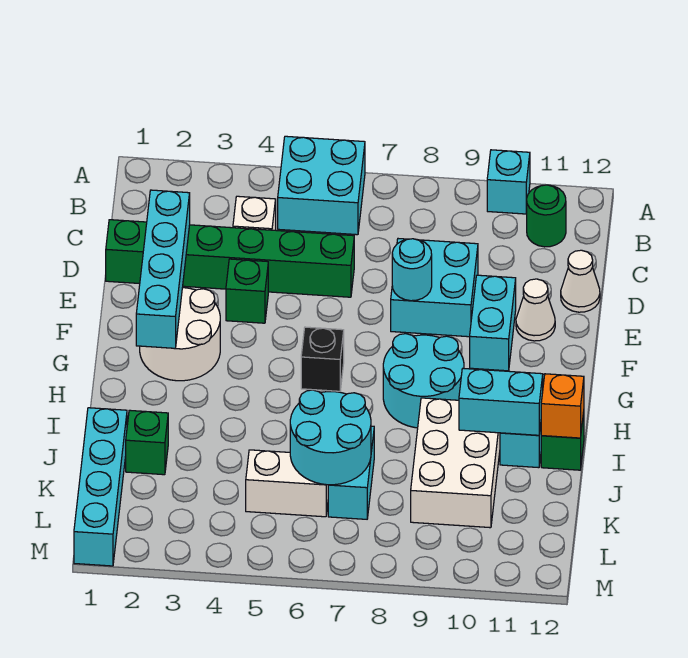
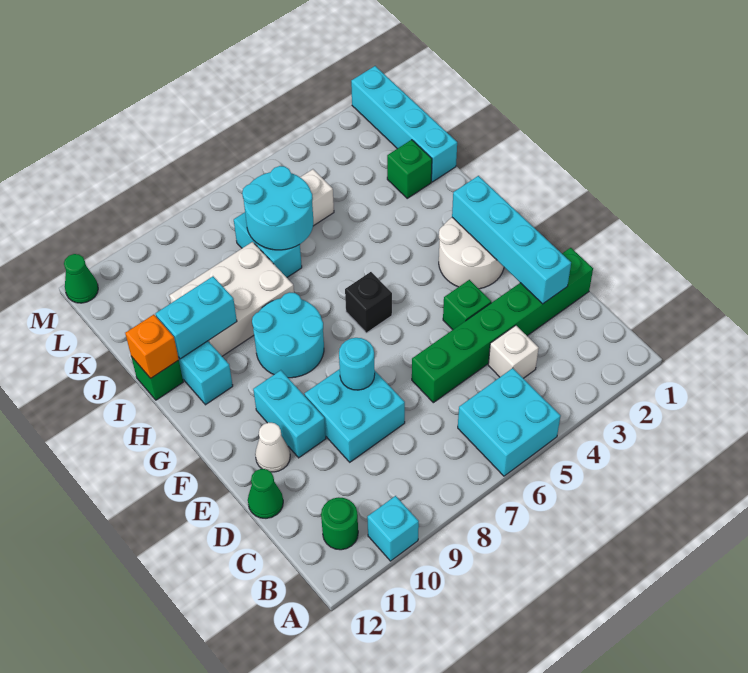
white cone D12 level 1 -> green cone D12 level 1
white brick I9:K10 level 1 -> white brick I8:J10 level 1
none -> green cone M12 level 1

